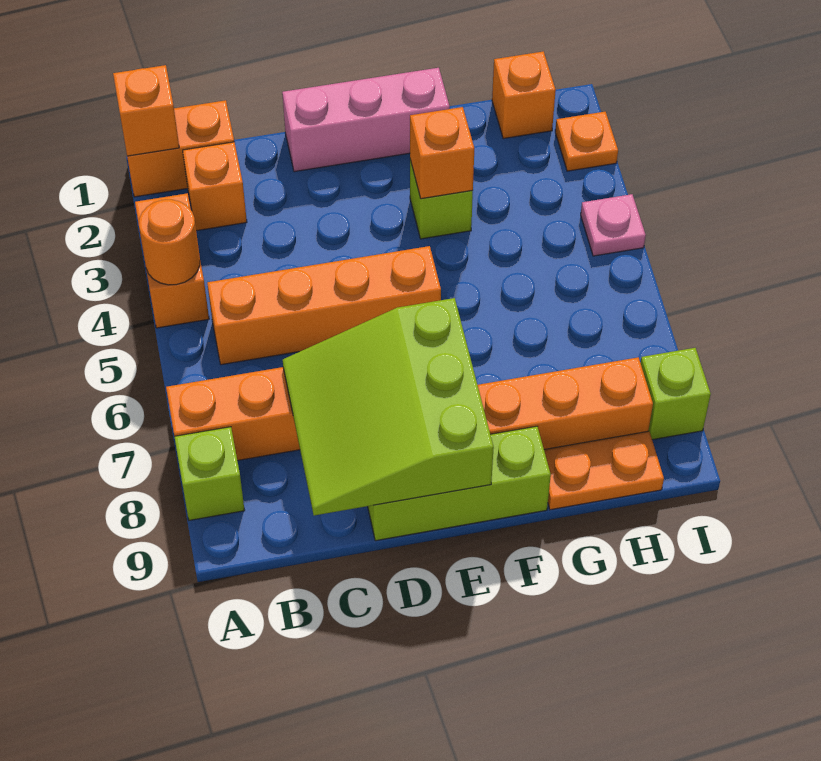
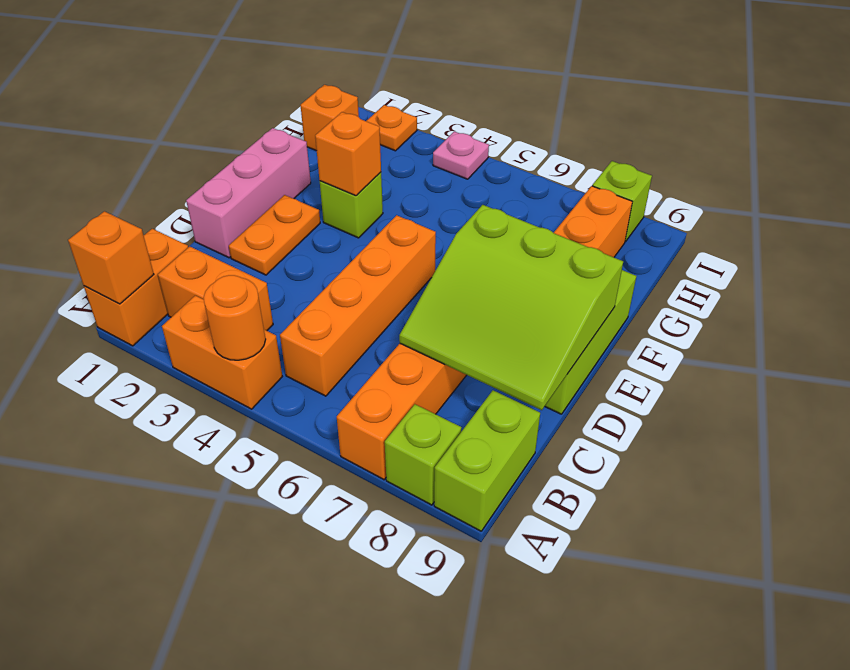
none -> lime brick A9:B9 level 1
orange brick B2 level 1 -> orange brick B2:B3 level 1
orange plate G9:H9 level 1 -> orange plate D2:E2 level 1

